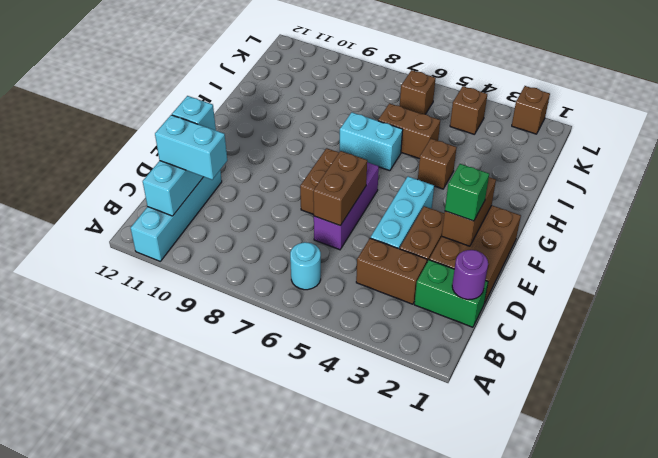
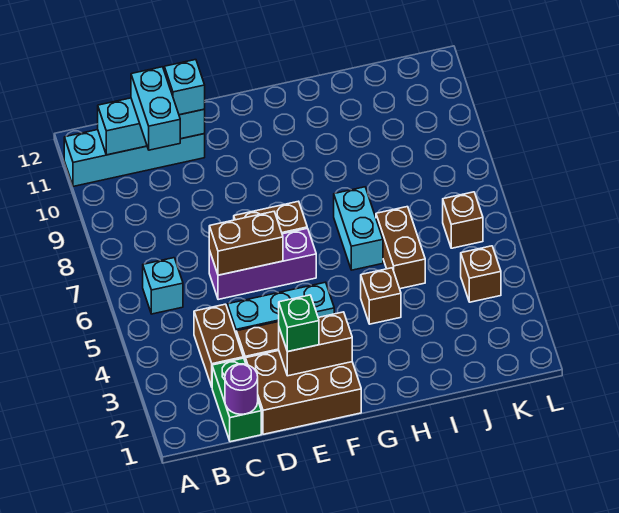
cyan round brick B6 level 1 -> cyan brick B6 level 1
brown brick L2 level 1 -> none

